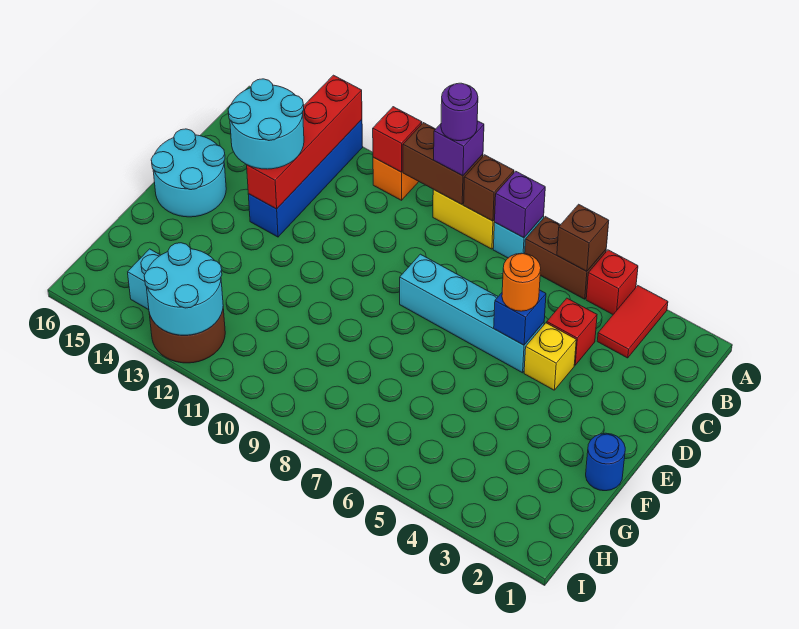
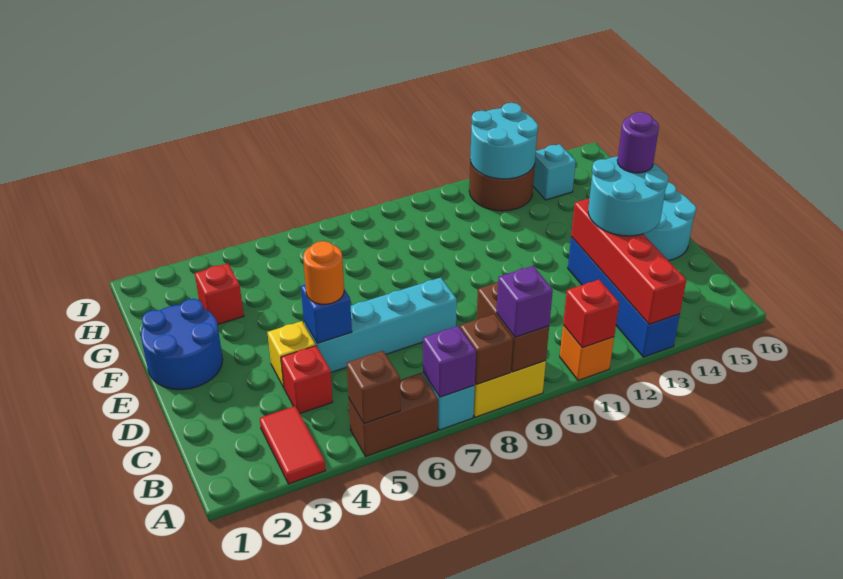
red brick A4 level 1 -> red brick G3 level 1
brown brick A9:A10 level 2 -> brown brick A9:B9 level 2
purple round brick A9 level 4 -> purple round brick D14 level 4
blue round brick F1 level 1 -> blue round brick E1:F2 level 1

